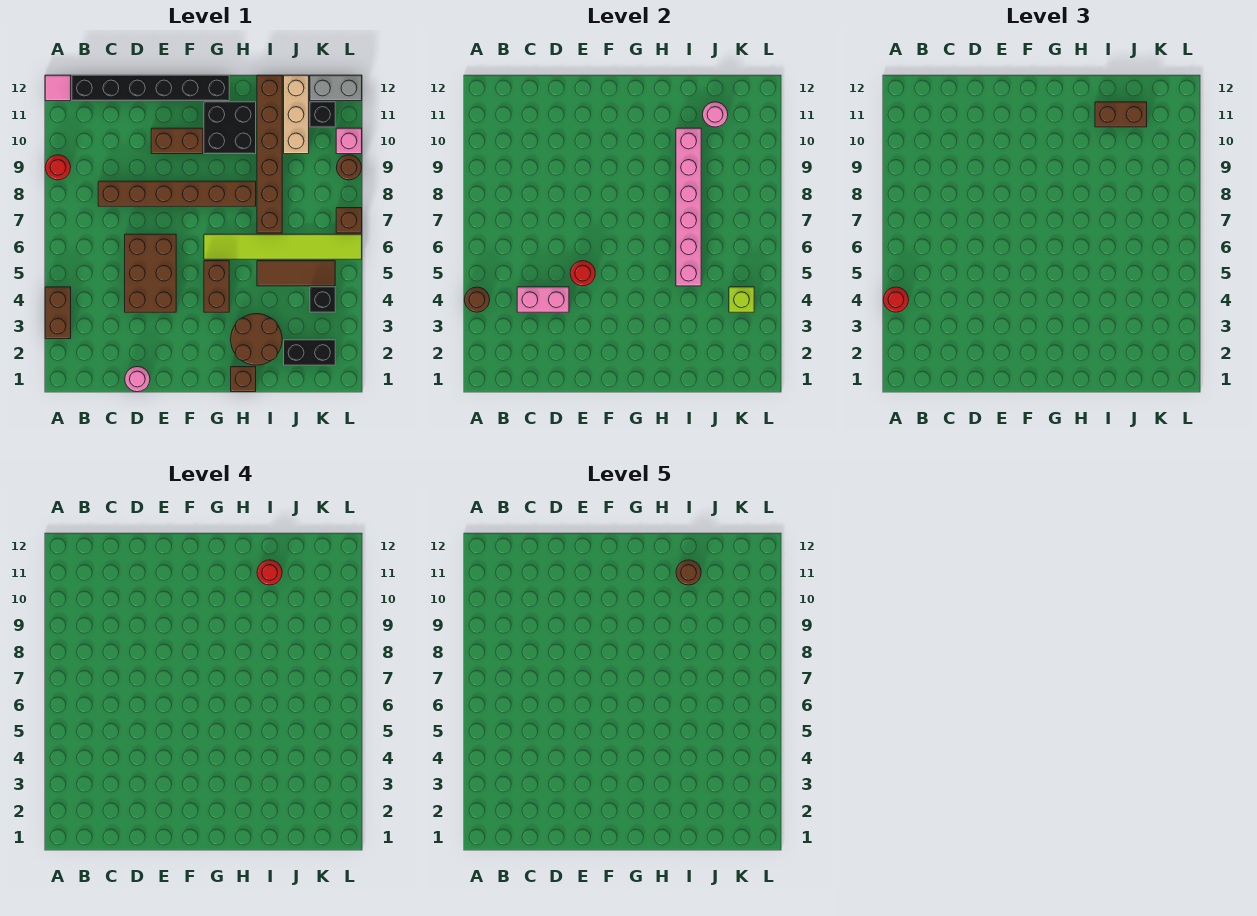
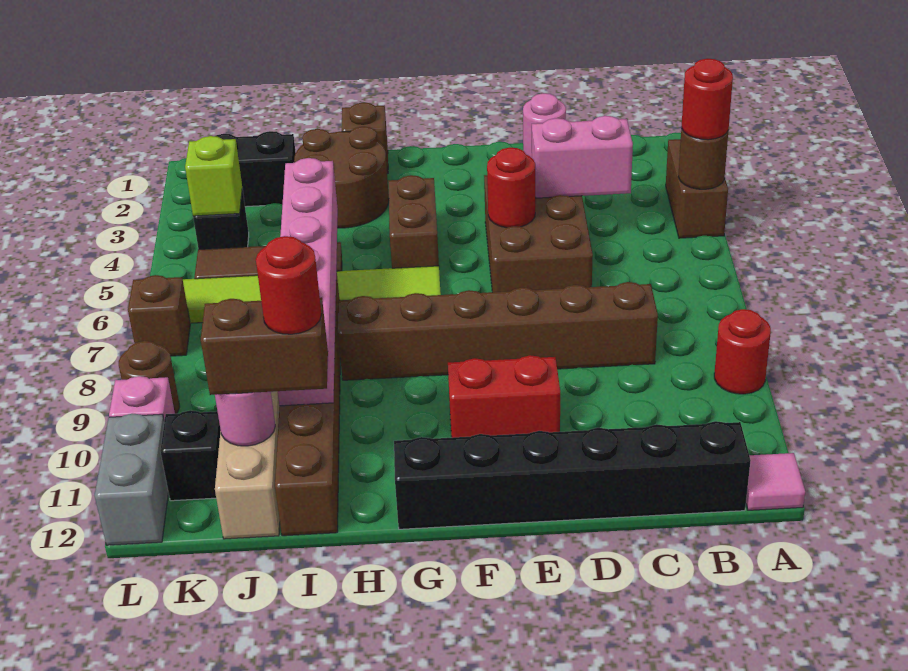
brown brick E10:F10 level 1 -> red brick E10:F10 level 1
black brick G10:H11 level 1 -> none
brown round brick I11 level 5 -> none
grey brick K12:L12 level 1 -> grey brick L11:L12 level 1

